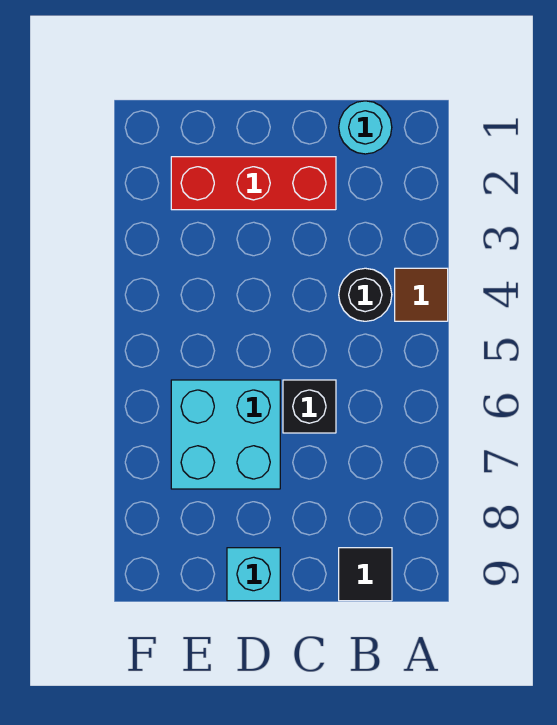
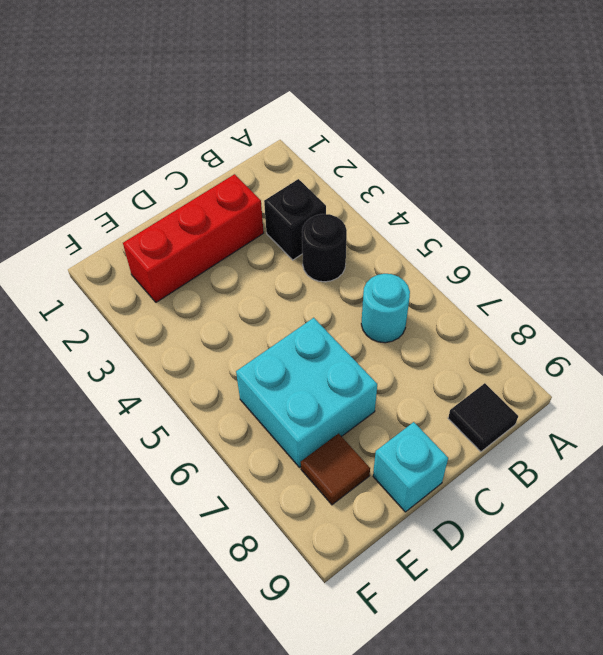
brown tile A4 level 1 -> brown tile E8 level 1
cyan round brick B1 level 1 -> cyan round brick B6 level 1
black brick C6 level 1 -> black brick B3 level 1

